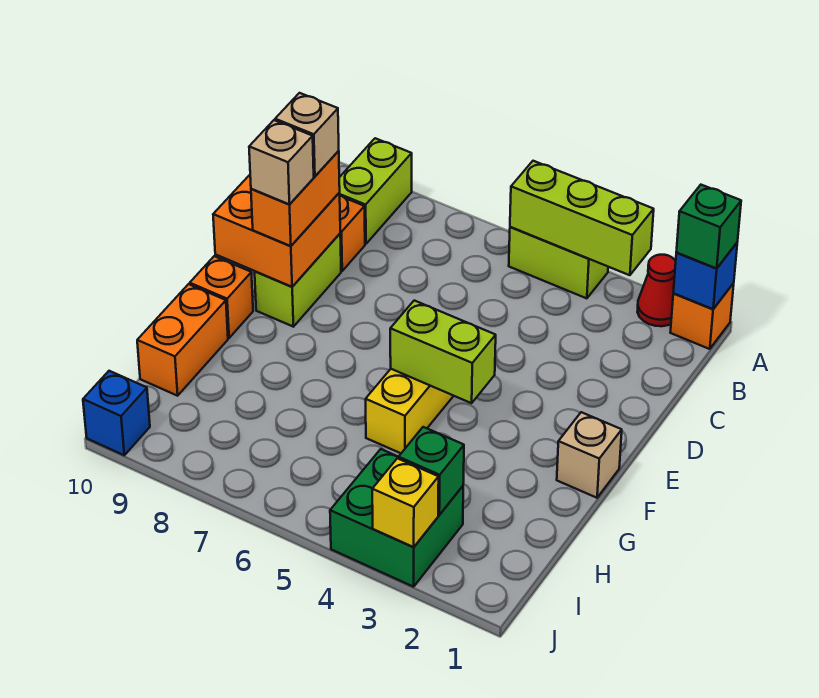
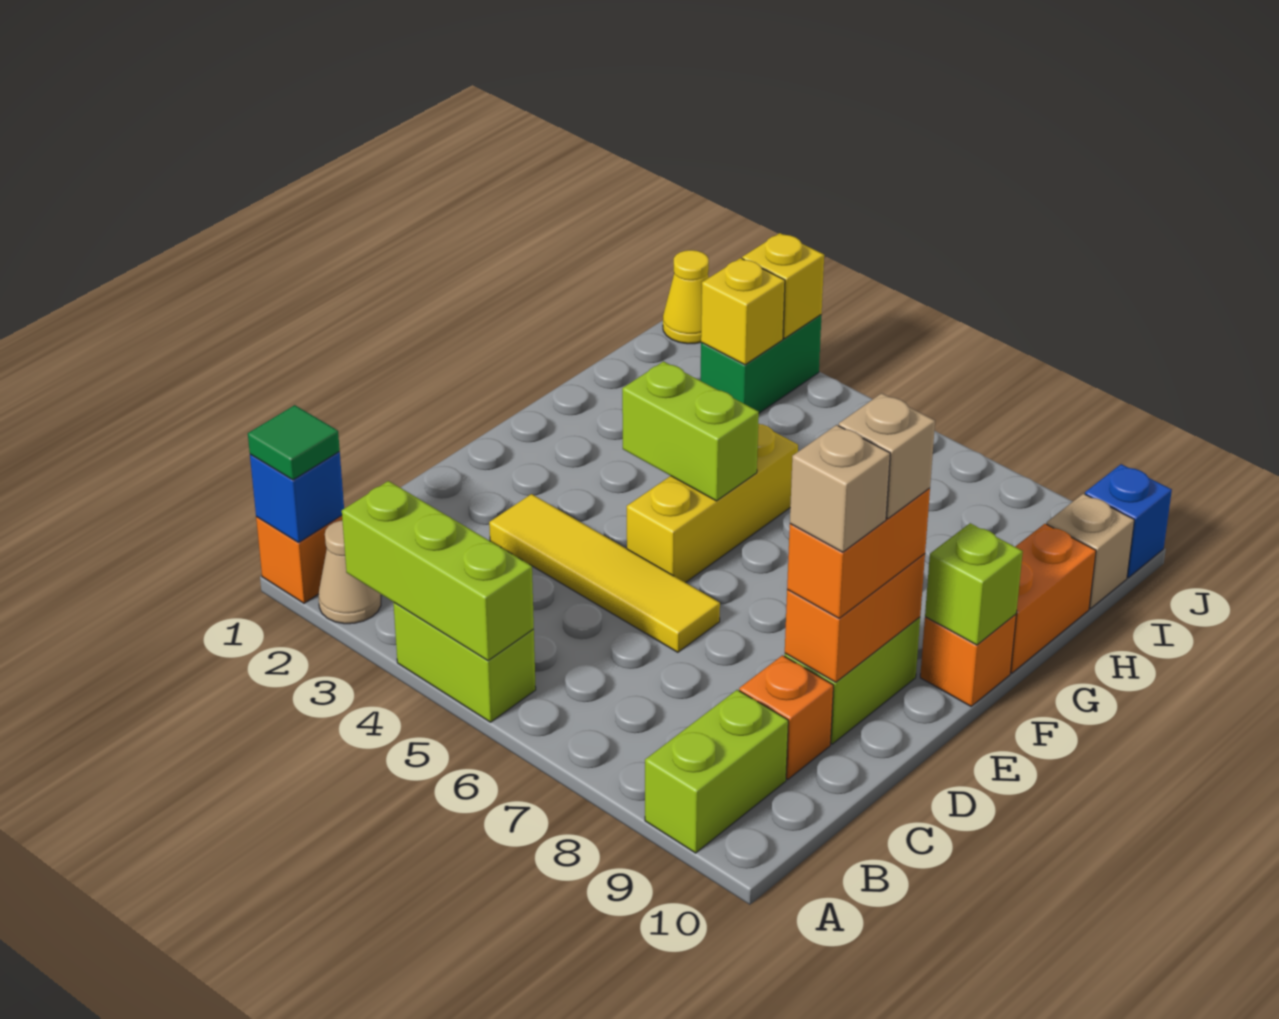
green brick A1 level 3 -> green tile A1 level 3
red cone A2 level 1 -> tan cone A2 level 1
none -> yellow tile D3:D6 level 1
orange brick D9:E10 level 2 -> orange brick D9:E9 level 2
tan brick F1 level 1 -> tan brick I10 level 1
none -> lime brick F10 level 2
green brick I3:J4 level 1 -> green brick I3:J3 level 1
green brick I3 level 2 -> yellow brick I3 level 2
none -> yellow cone J1 level 1

